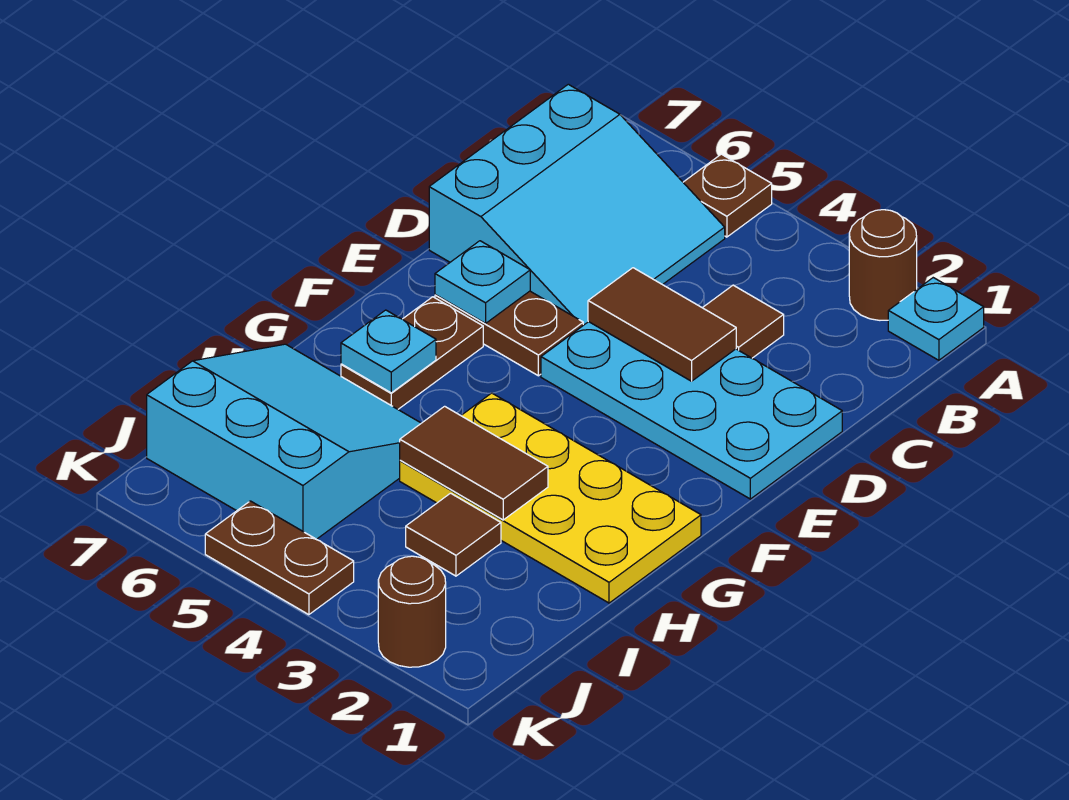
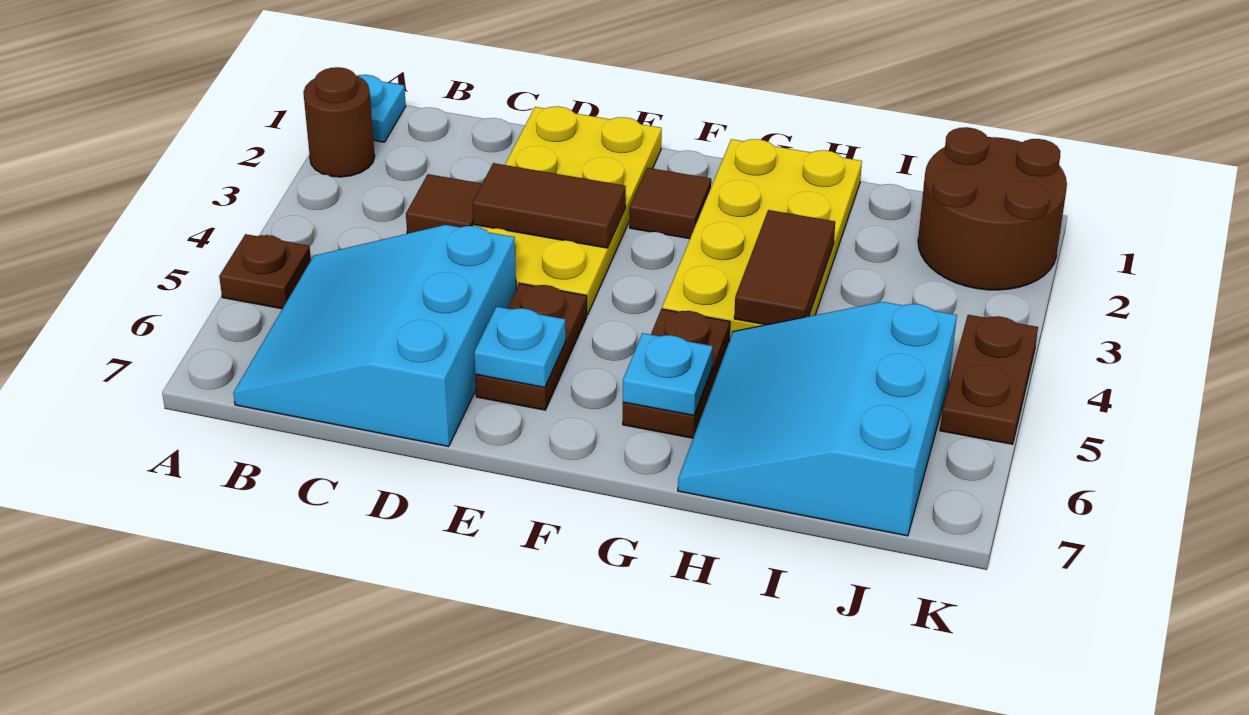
cyan slope B5:D7 level 1 top 7 -> cyan slope B5:D7 level 1 top D
cyan plate D1:E4 level 1 -> yellow plate D1:E4 level 1
brown tile D3:D4 level 2 -> brown tile D3:E3 level 2
brown plate F6:G6 level 1 -> brown plate G5:G6 level 1
brown tile I3 level 1 -> brown tile F2 level 1
brown round brick K2 level 1 -> brown round brick J1:K2 level 1

